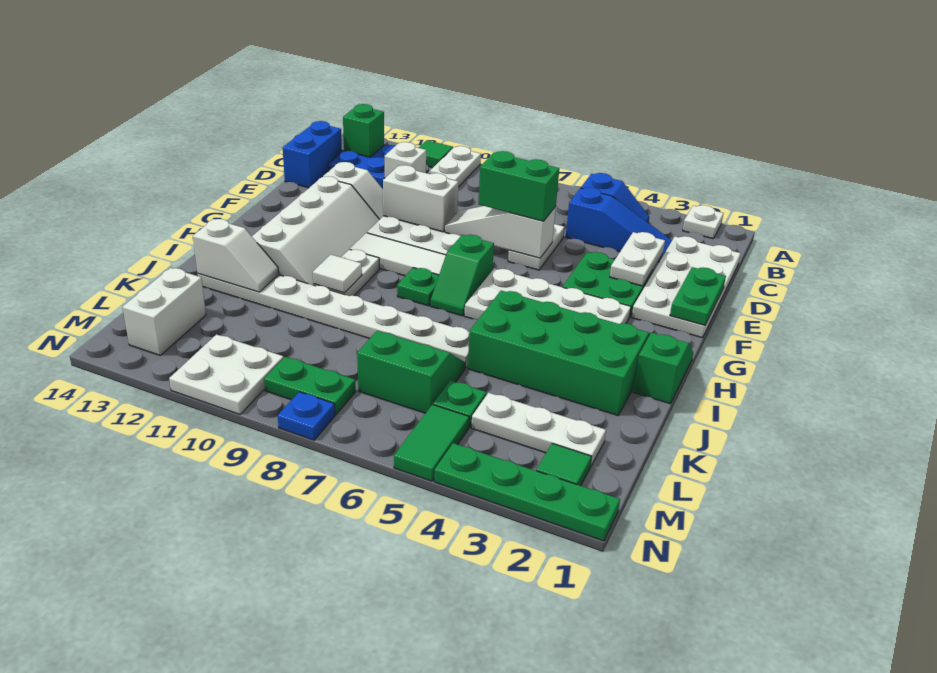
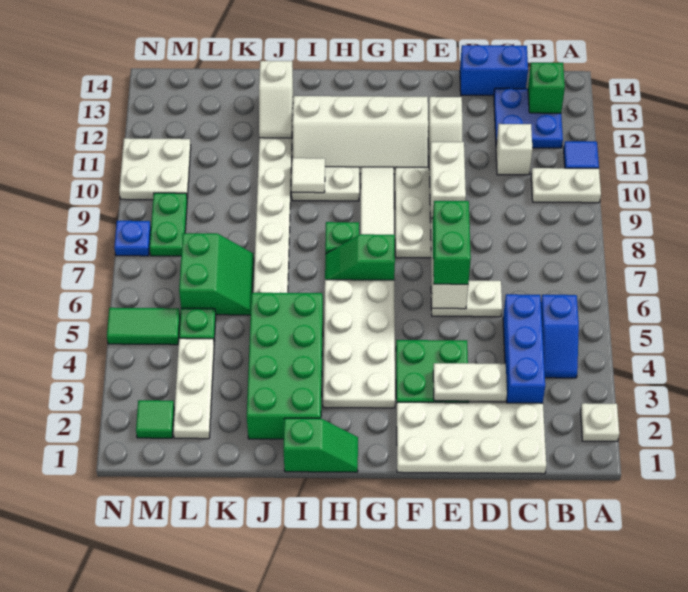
green tile A11 level 1 -> blue tile A11 level 1
blue slope C3:C5 level 1 top 5 -> blue brick C3:C5 level 1
green plate E1:F1 level 2 -> none
white brick L13:M13 level 1 -> none
green plate N1:N4 level 1 -> none

